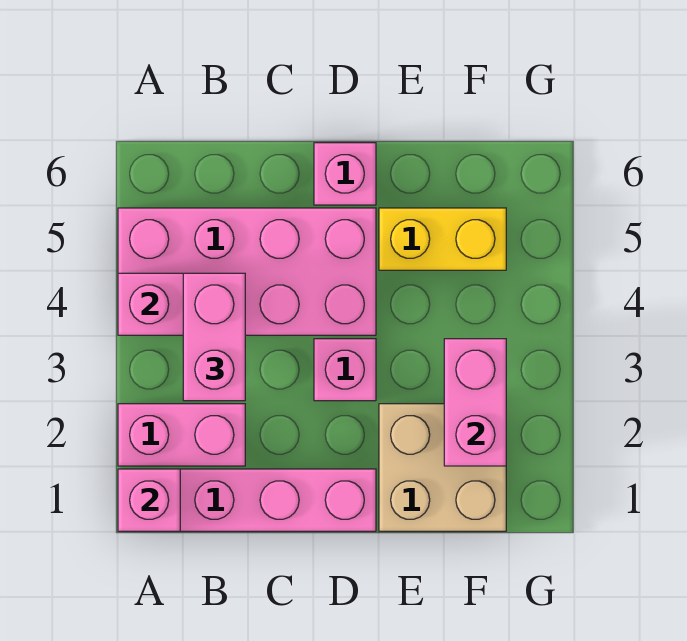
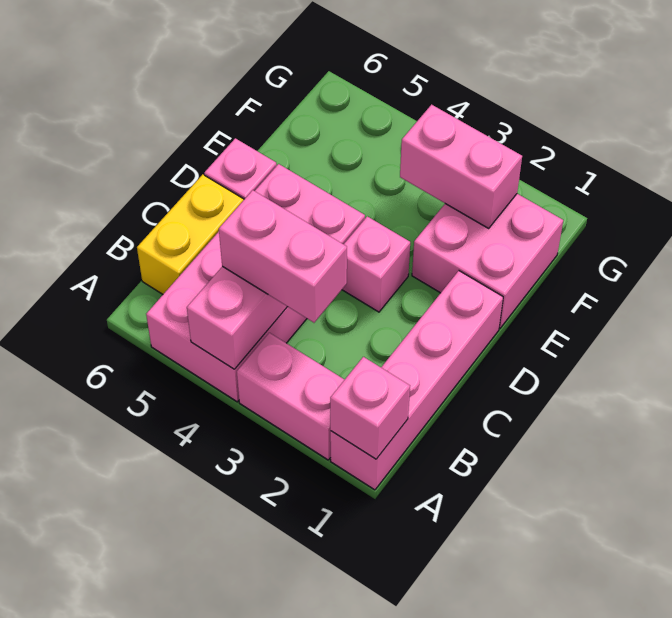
pink brick A2:B2 level 1 -> pink brick A2:A3 level 1
tan brick E1:F2 level 1 -> pink brick E1:F2 level 1
yellow brick E5:F5 level 1 -> yellow brick B6:C6 level 1

